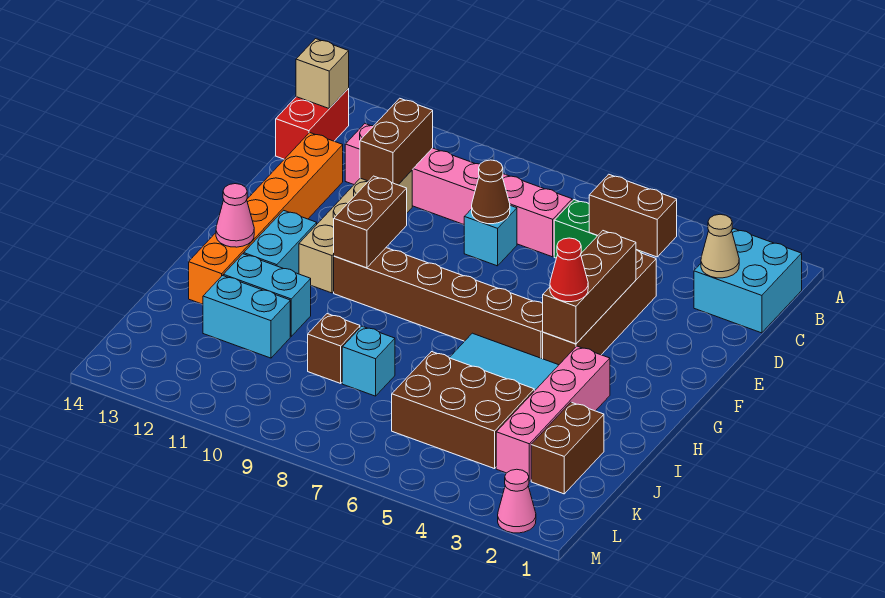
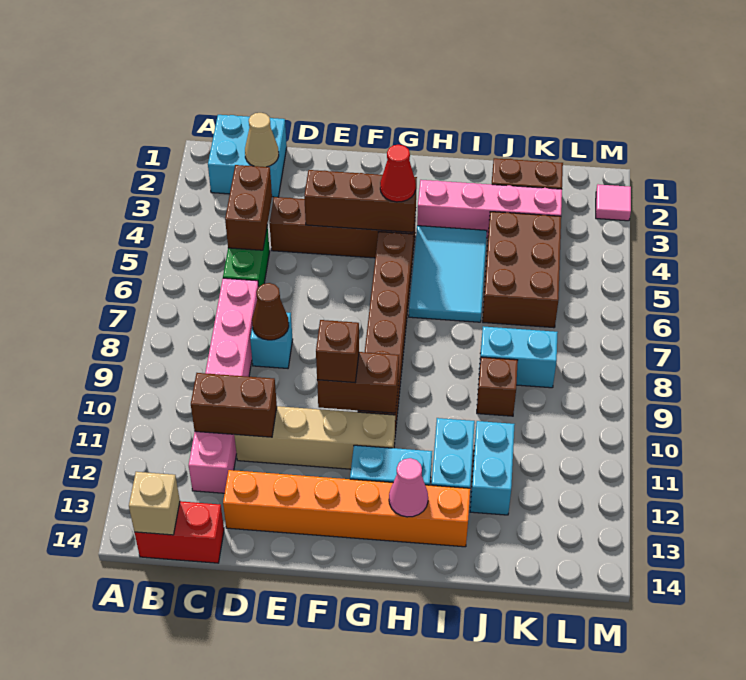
none -> brown brick F10 level 3
cyan brick J8 level 1 -> cyan brick J8:K8 level 1
pink cone M2 level 1 -> pink tile M2 level 1

